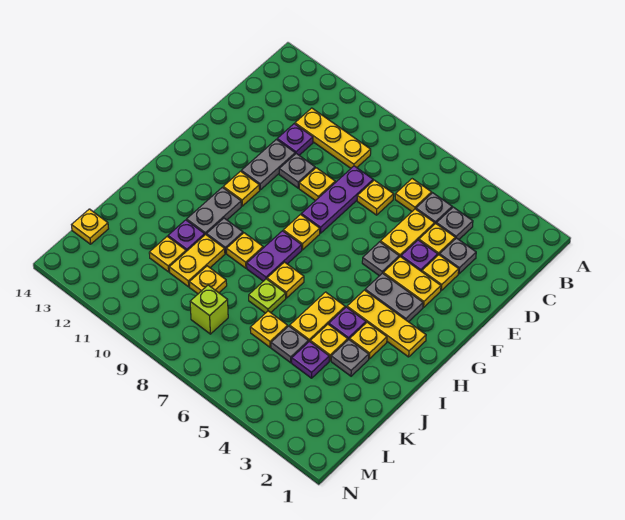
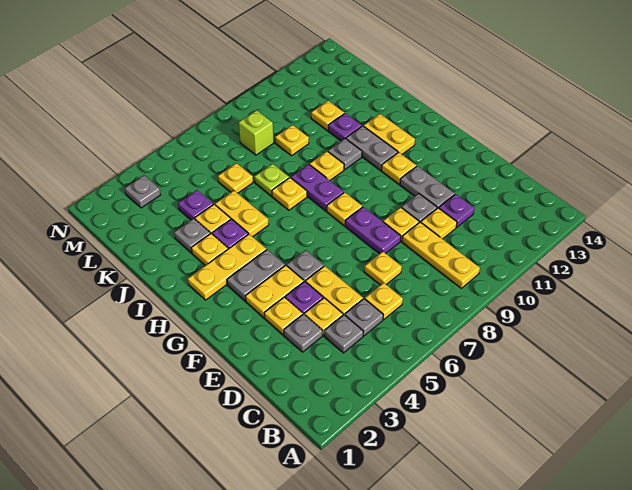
yellow plate C9:C11 level 1 -> yellow plate B9:D9 level 1
purple plate D8:F8 level 1 -> purple plate E8:F8 level 1
yellow plate J10:K10 level 1 -> yellow plate H12:I12 level 1
grey plate K5 level 1 -> grey plate M3 level 1
yellow plate L14 level 1 -> yellow plate D10 level 1

